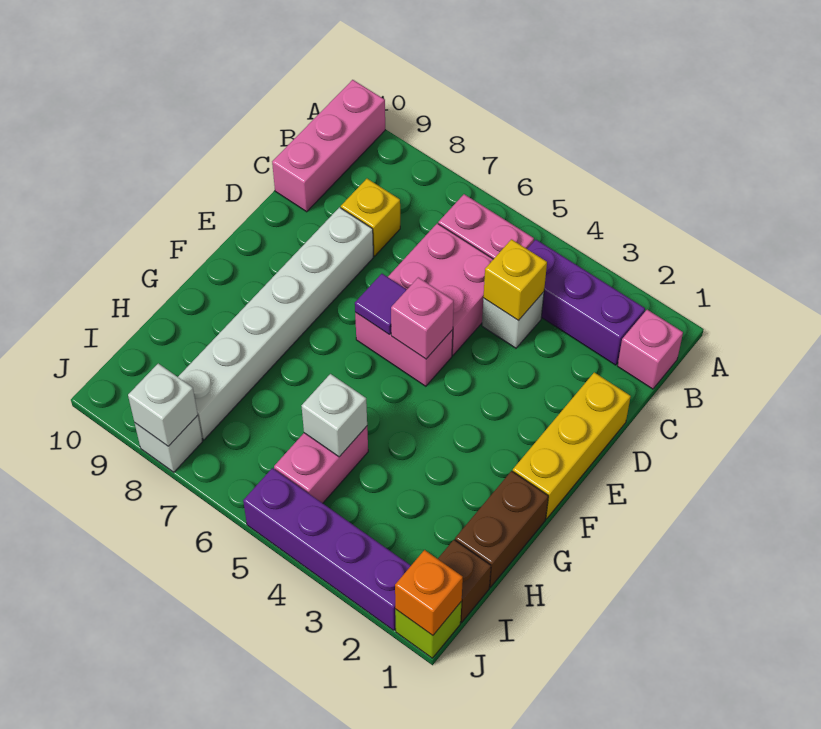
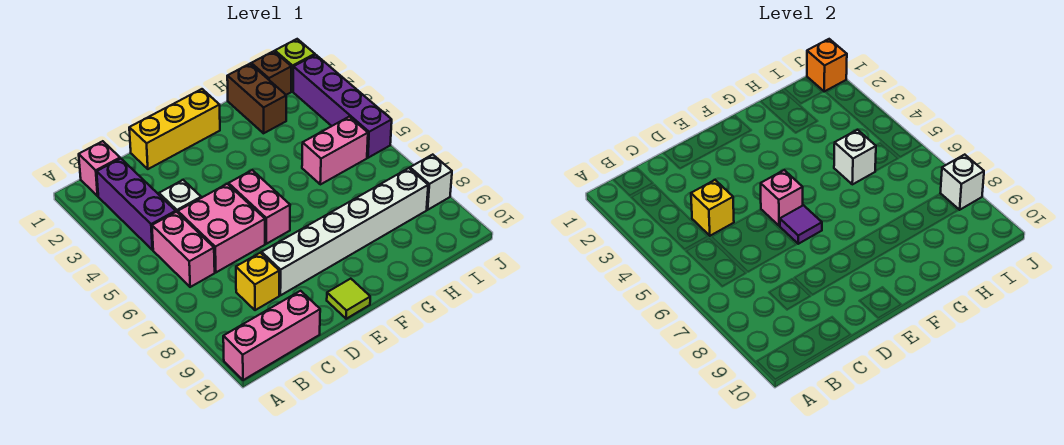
none -> lime tile E10 level 1
brown brick G1:H1 level 1 -> brown brick H1:H2 level 1

